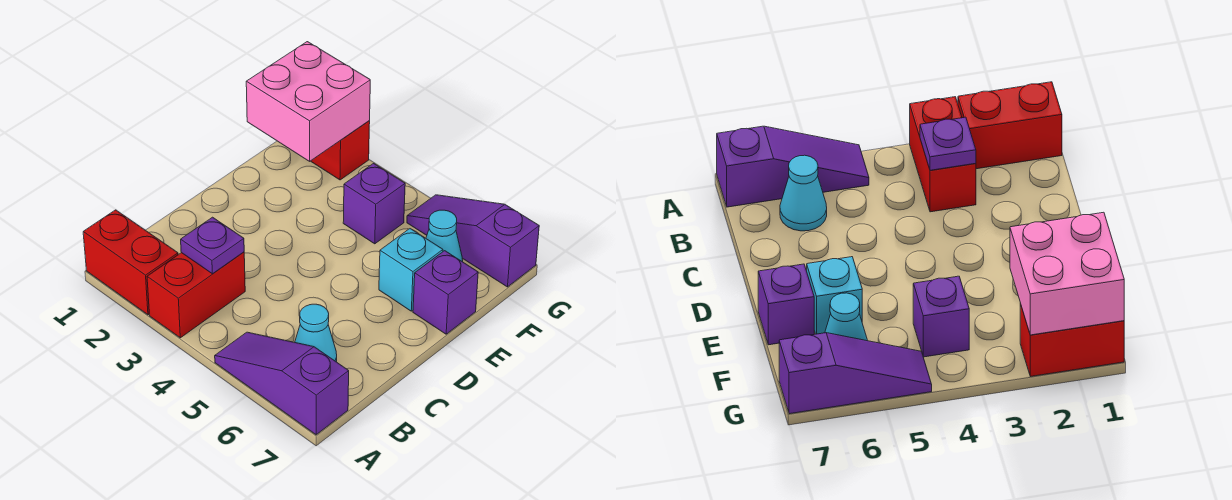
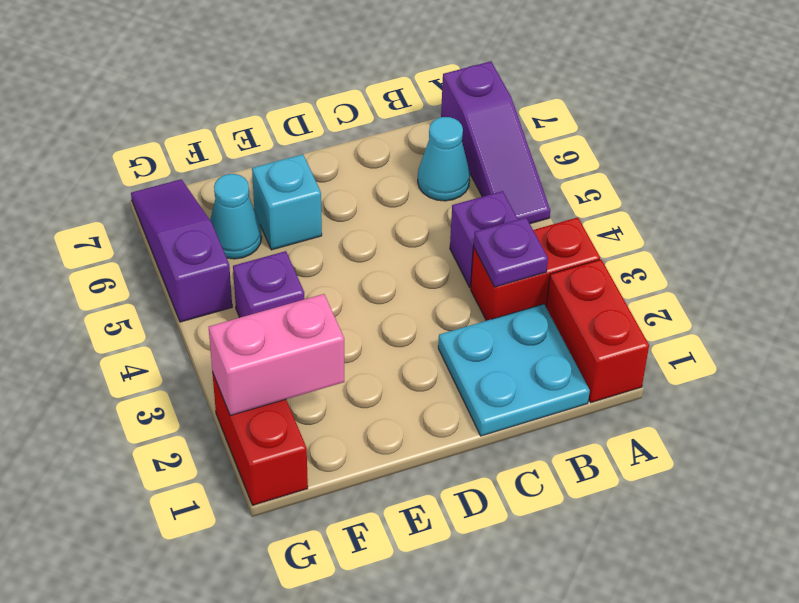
none -> cyan plate B1:C2 level 1
purple brick E7 level 1 -> purple brick B4 level 1
pink brick F1:G2 level 2 -> pink brick F2:G2 level 2
purple slope G5:G7 level 1 top 7 -> purple slope G5:G7 level 1 top 5

